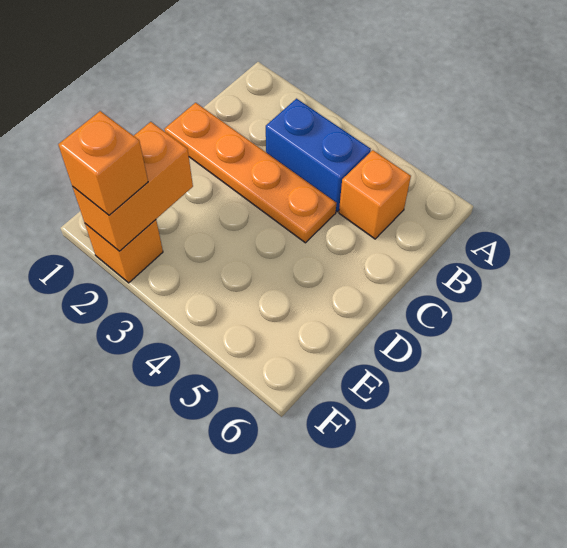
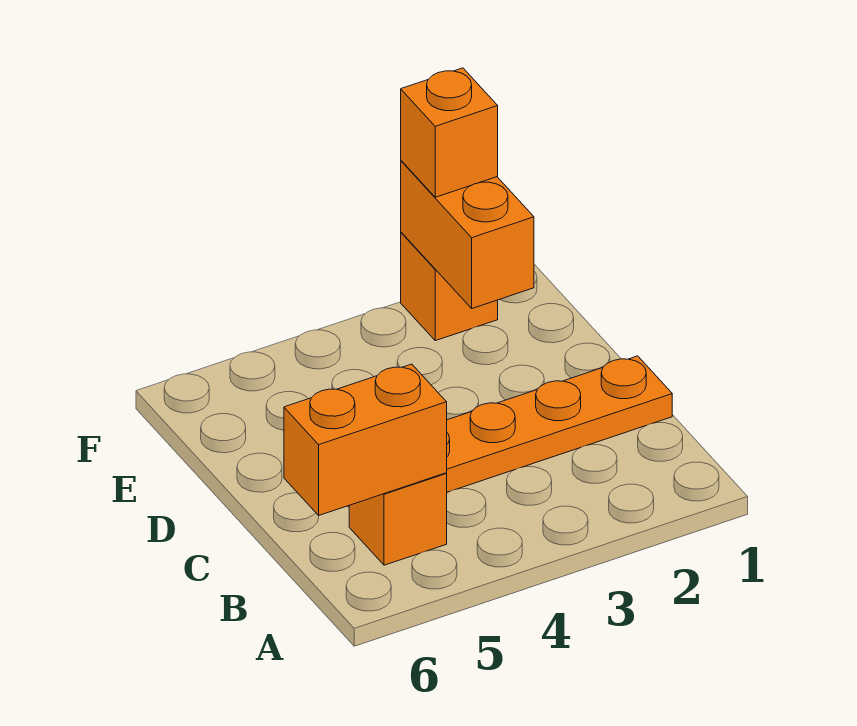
blue brick B3:B4 level 1 -> none
none -> orange brick B5:B6 level 2

